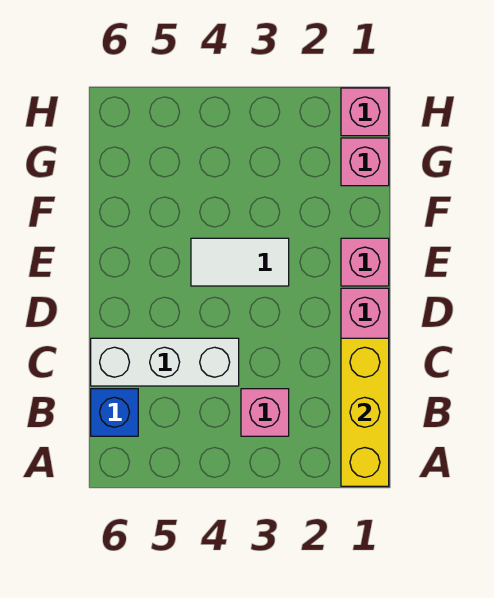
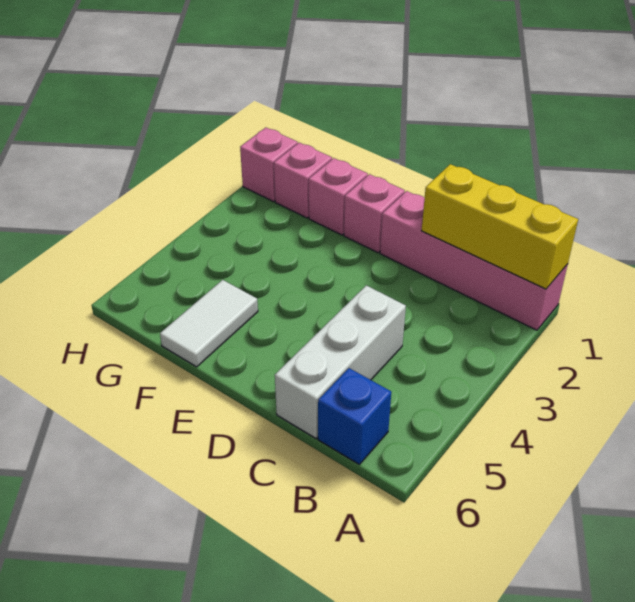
pink brick B3 level 1 -> pink brick F1 level 1
white tile E3:E4 level 1 -> white tile F5:F6 level 1

